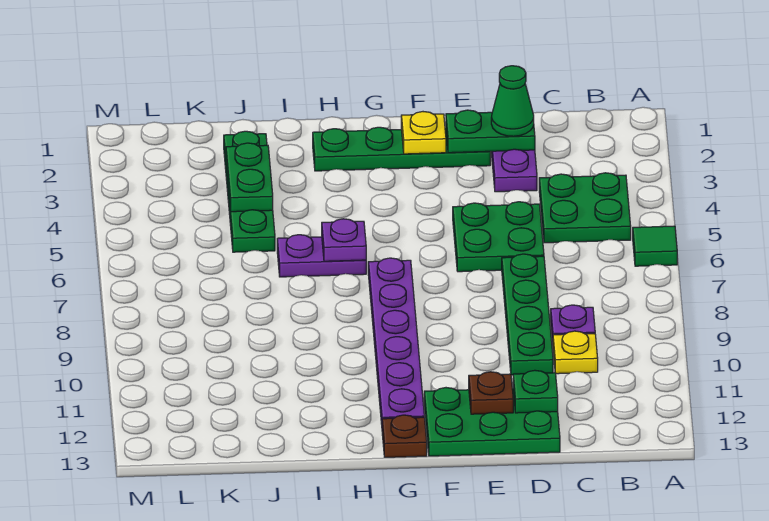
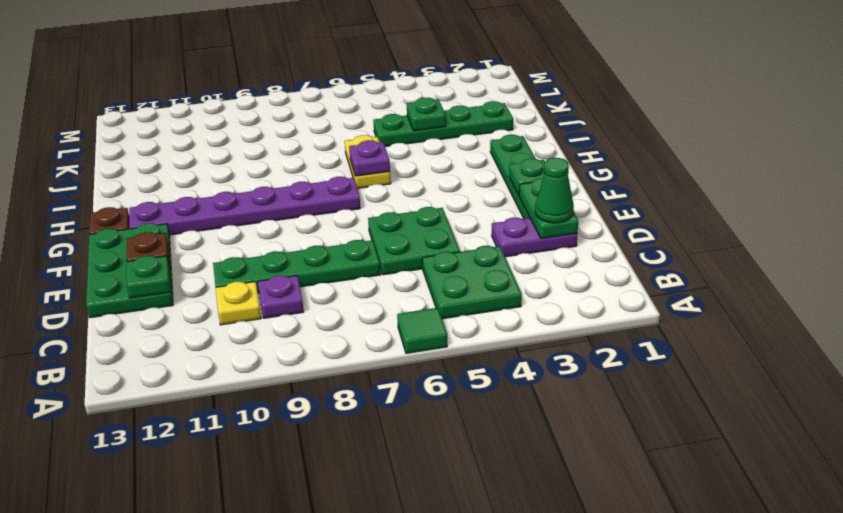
yellow plate F2 level 2 -> green plate F2 level 2
purple plate H6:I6 level 1 -> yellow plate H6:I6 level 1
green plate J3:J4 level 2 -> green plate J4 level 2

